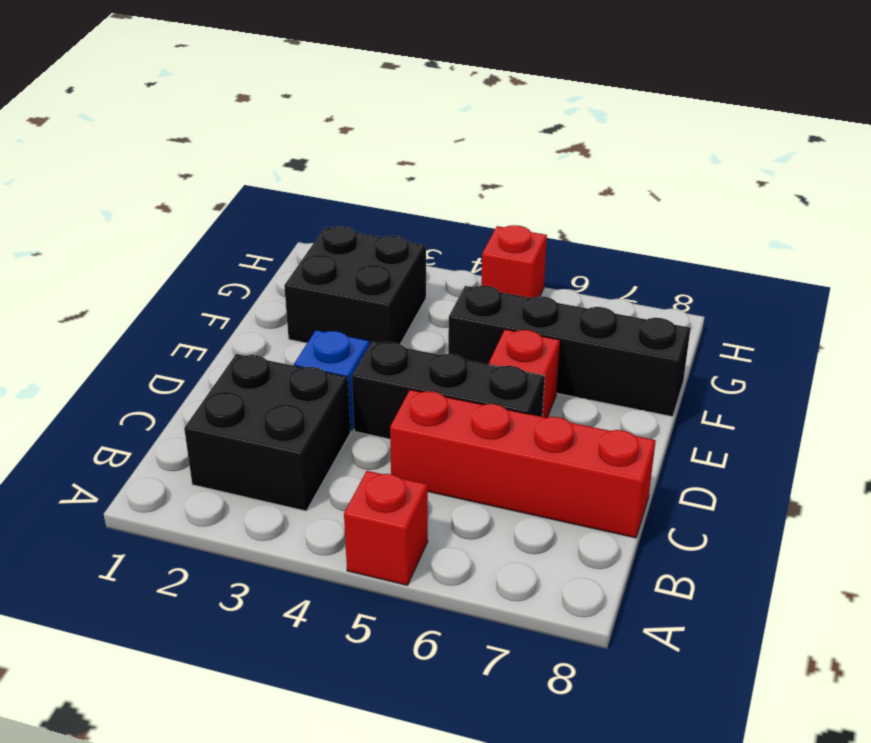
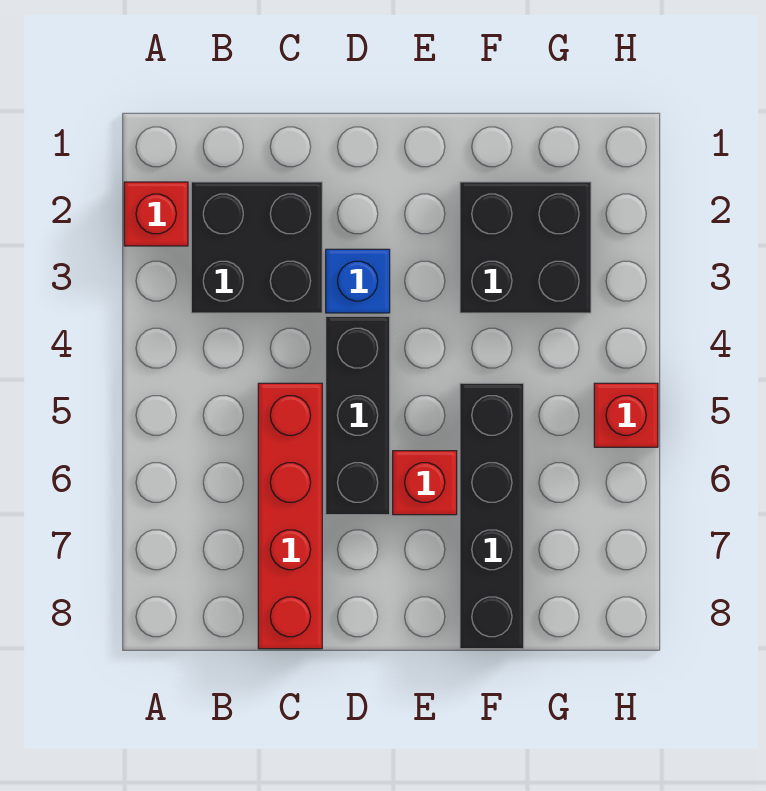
red brick A5 level 1 -> red brick A2 level 1

